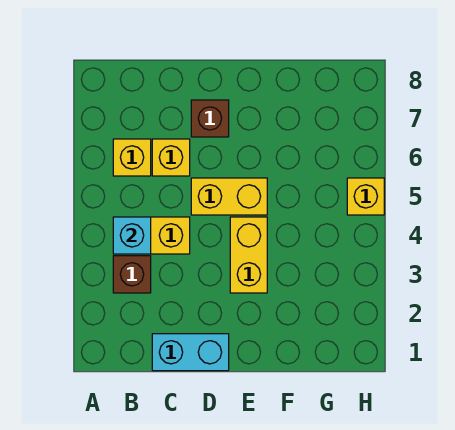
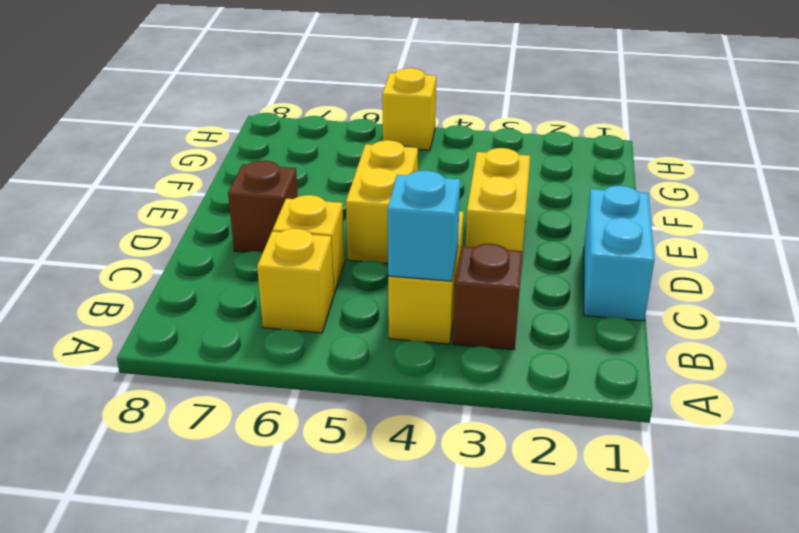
yellow brick E3:E4 level 1 -> yellow brick D3:E3 level 1

